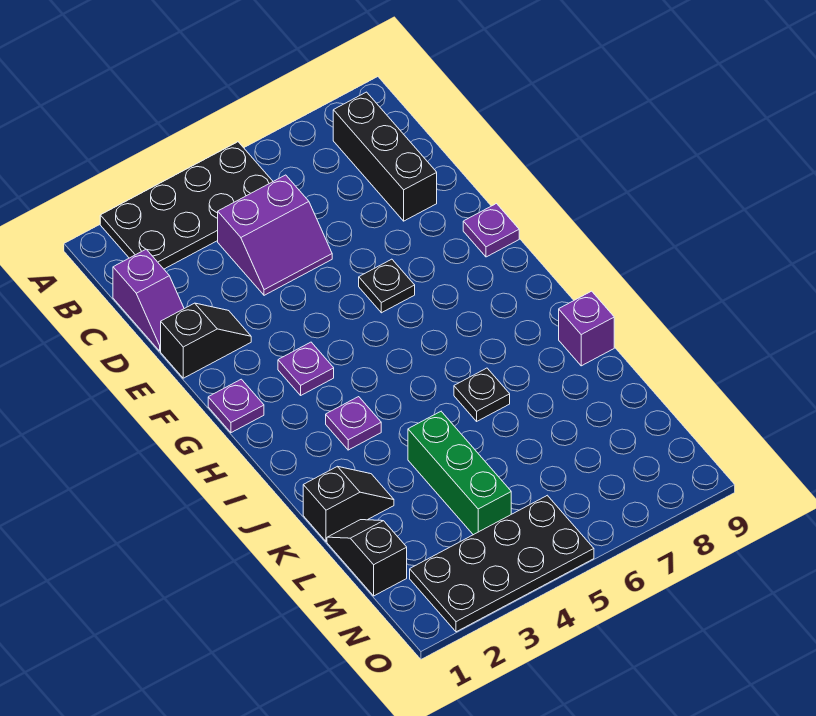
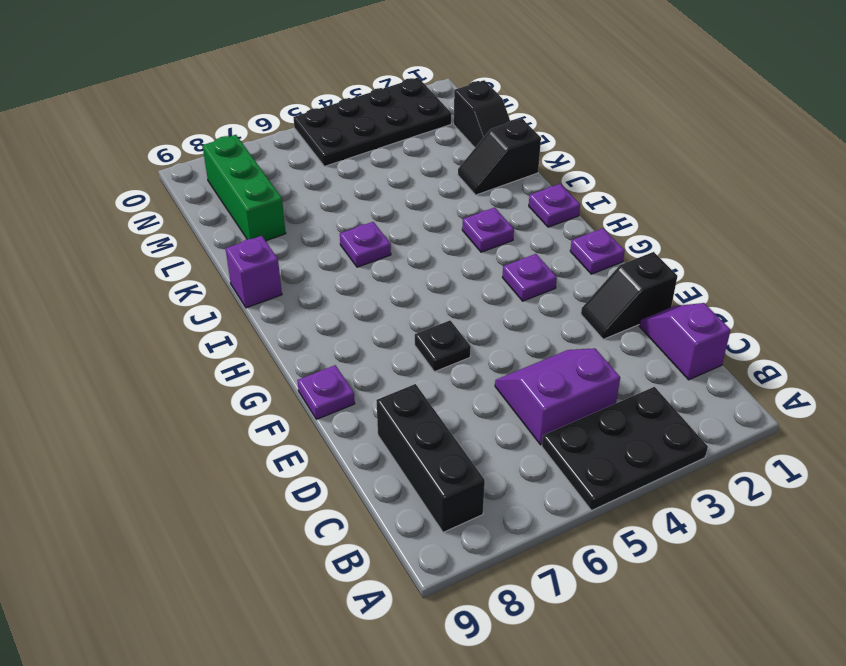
black plate A2:B5 level 1 -> black plate A3:B5 level 1
none -> purple plate I1 level 1
black plate J6 level 1 -> purple plate J6 level 1
green brick K4:M4 level 1 -> green brick L8:N8 level 1

